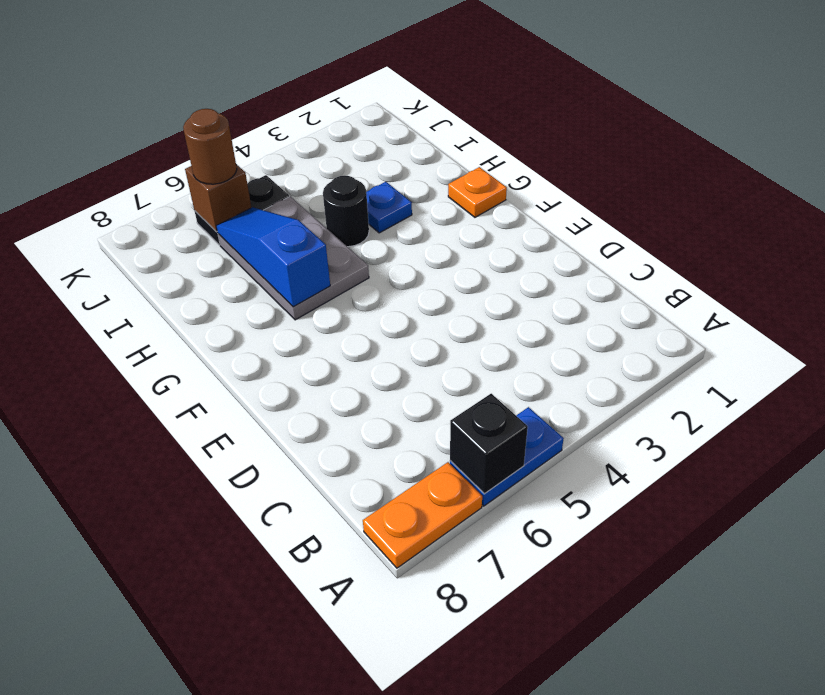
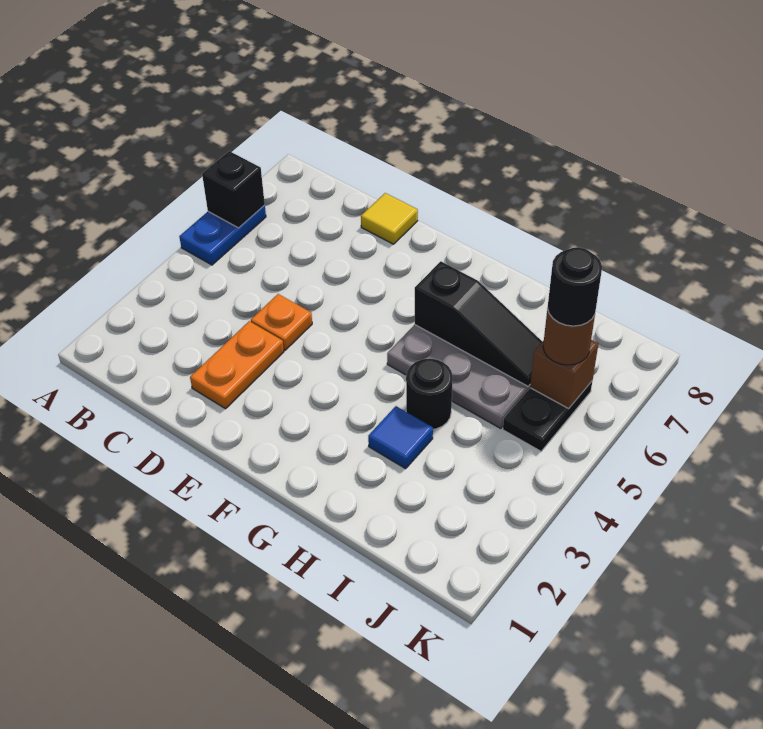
orange plate A7:A8 level 1 -> orange plate D2:D3 level 1
none -> yellow tile D8 level 1
orange plate G1 level 1 -> orange plate D4 level 1
blue slope G6:I6 level 2 top G -> black slope G6:I6 level 2 top G
blue plate H3 level 1 -> blue tile H3 level 1
none -> black round brick J6 level 4

